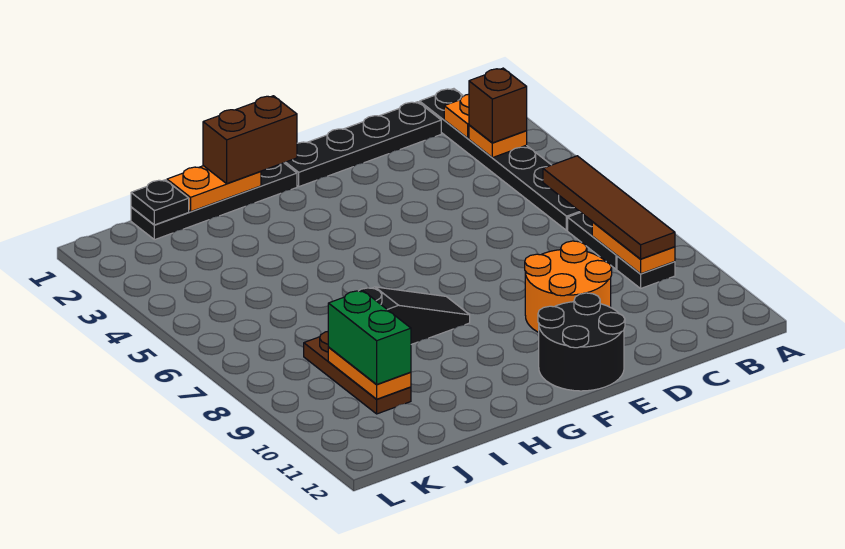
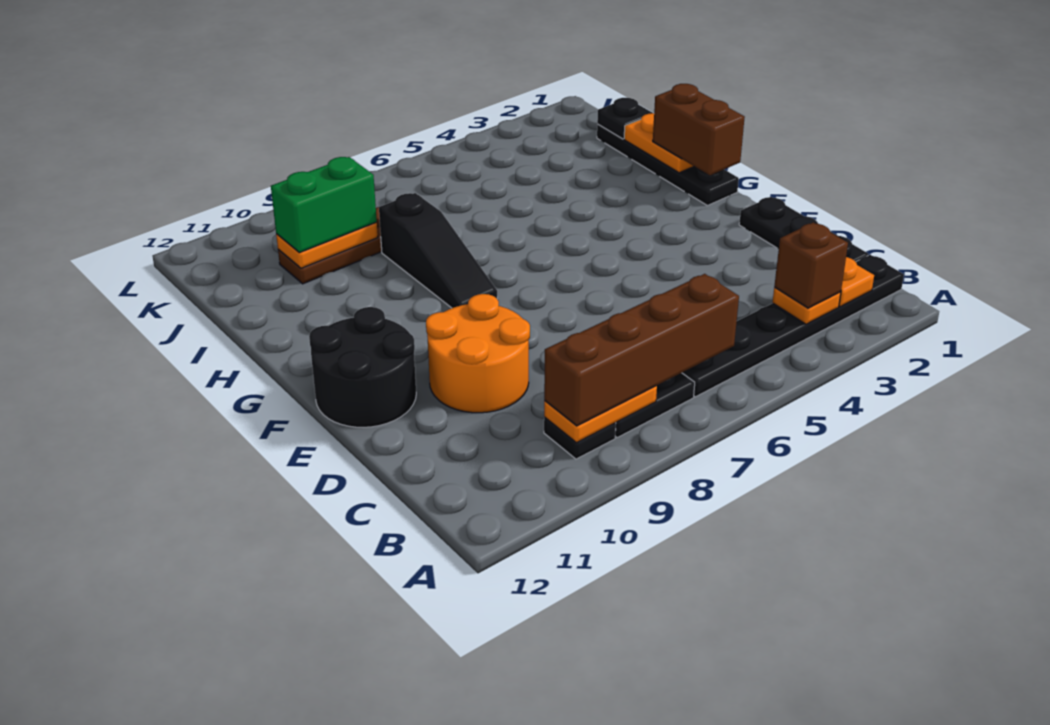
brown tile B6:B9 level 3 -> brown brick B6:B9 level 3
black plate C1:F1 level 1 -> black plate C1:E1 level 1

